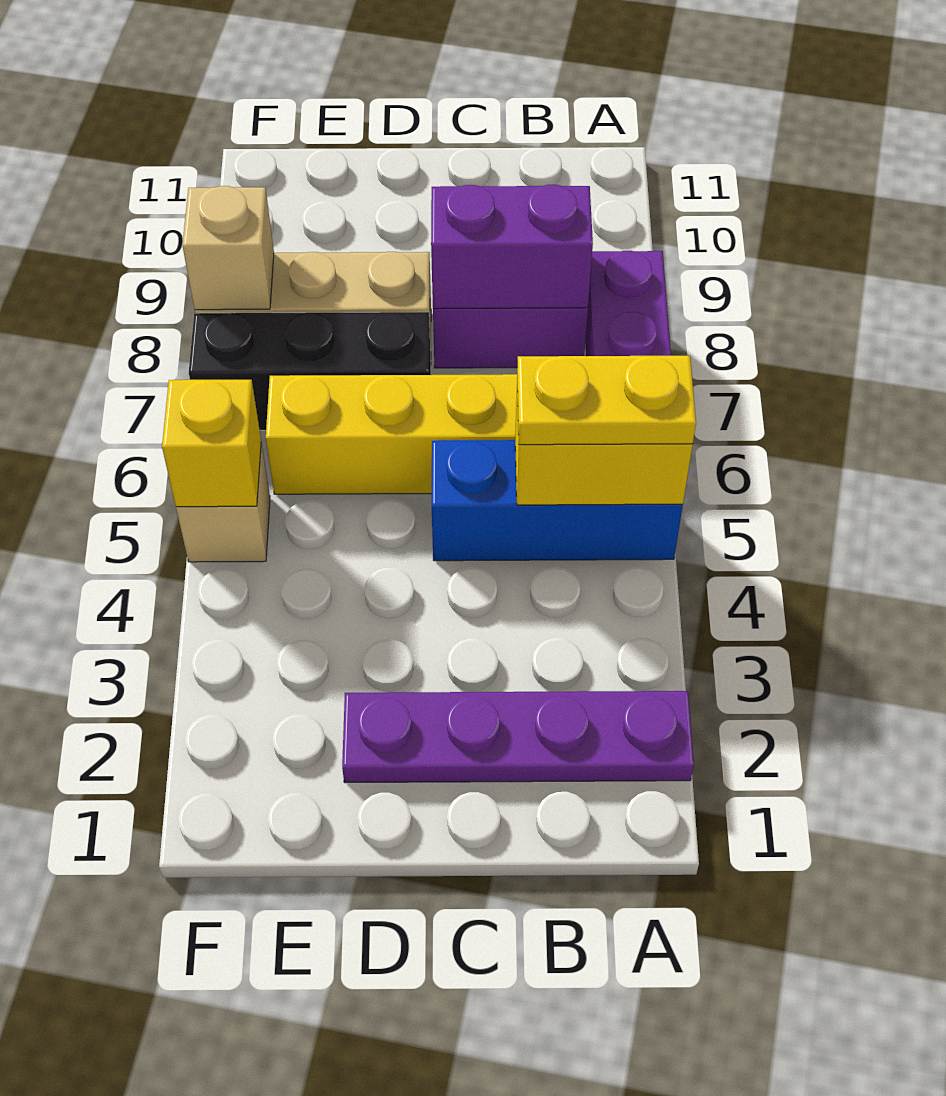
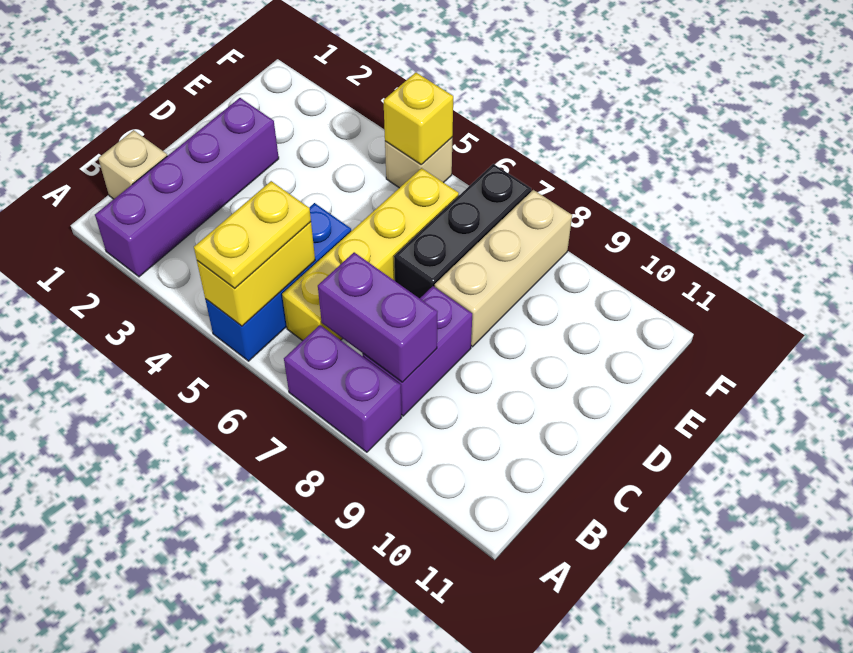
purple plate A2:D2 level 1 -> purple brick A2:D2 level 1
purple brick B8:C8 level 2 -> purple brick B7:B8 level 2
tan brick F8 level 2 -> tan brick B1 level 1

